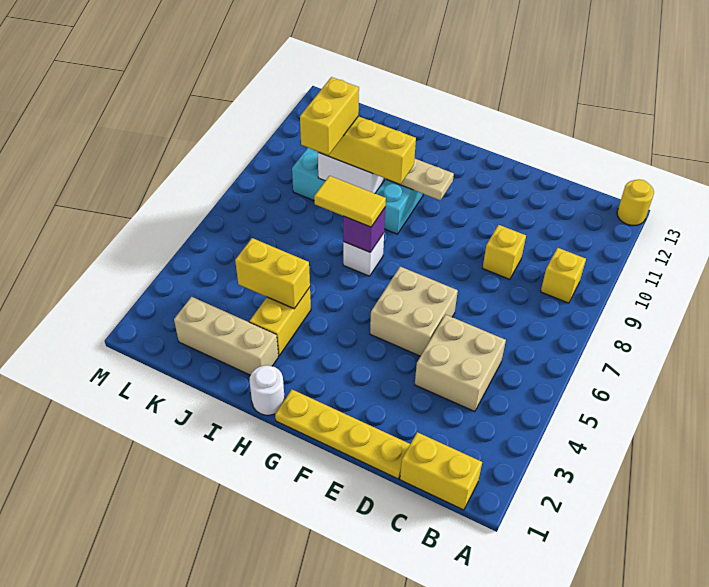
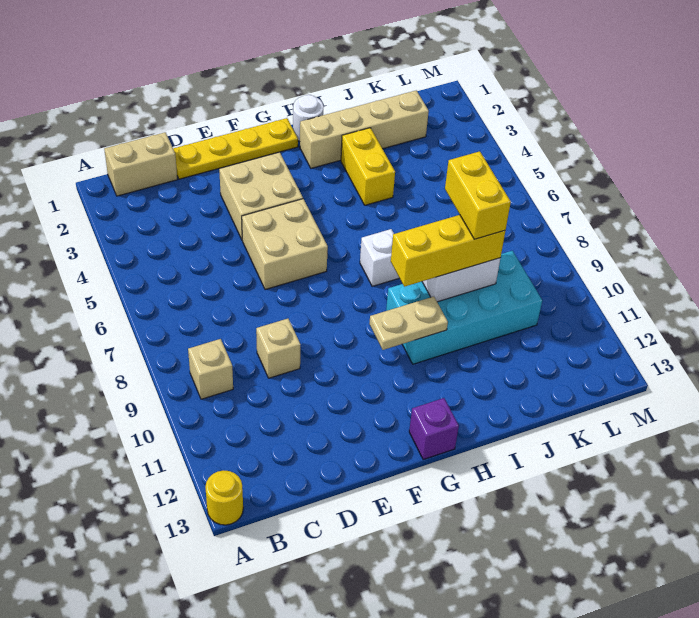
yellow brick B1:C1 level 1 -> tan brick B1:C1 level 1
yellow brick B9 level 1 -> tan brick B9 level 1
tan brick C4:D5 level 1 -> tan brick E3:F4 level 1
yellow brick D9 level 1 -> tan brick D9 level 1
purple brick H7 level 2 -> purple brick G13 level 1
yellow tile H7:I7 level 3 -> none
tan brick I2:K2 level 1 -> tan brick H2:K2 level 1
yellow brick I4:J4 level 2 -> none

